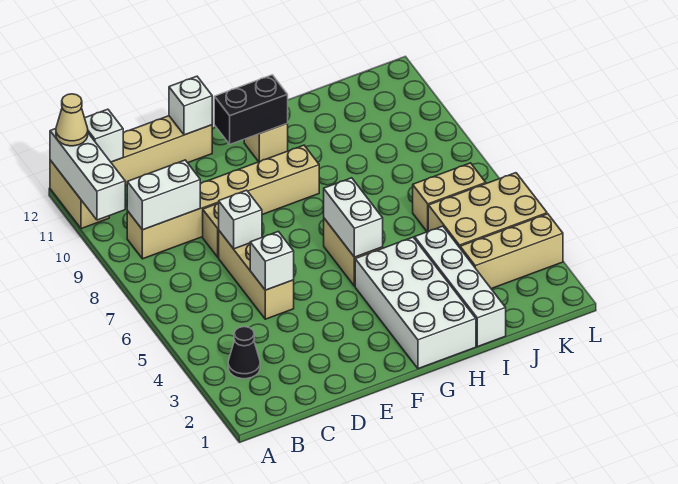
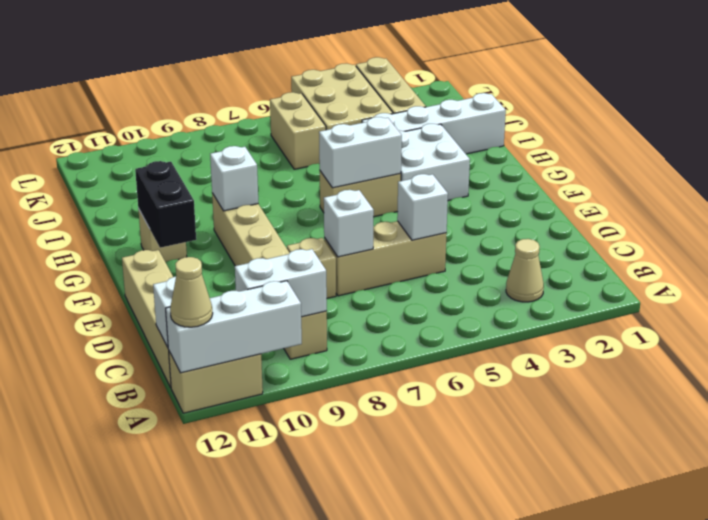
black cone B3 level 1 -> tan cone B3 level 1
white brick B9:C9 level 2 -> white brick B9:B10 level 2
white brick E12 level 2 -> white brick G9 level 2
white brick G1:H4 level 1 -> white brick G3:H4 level 1

